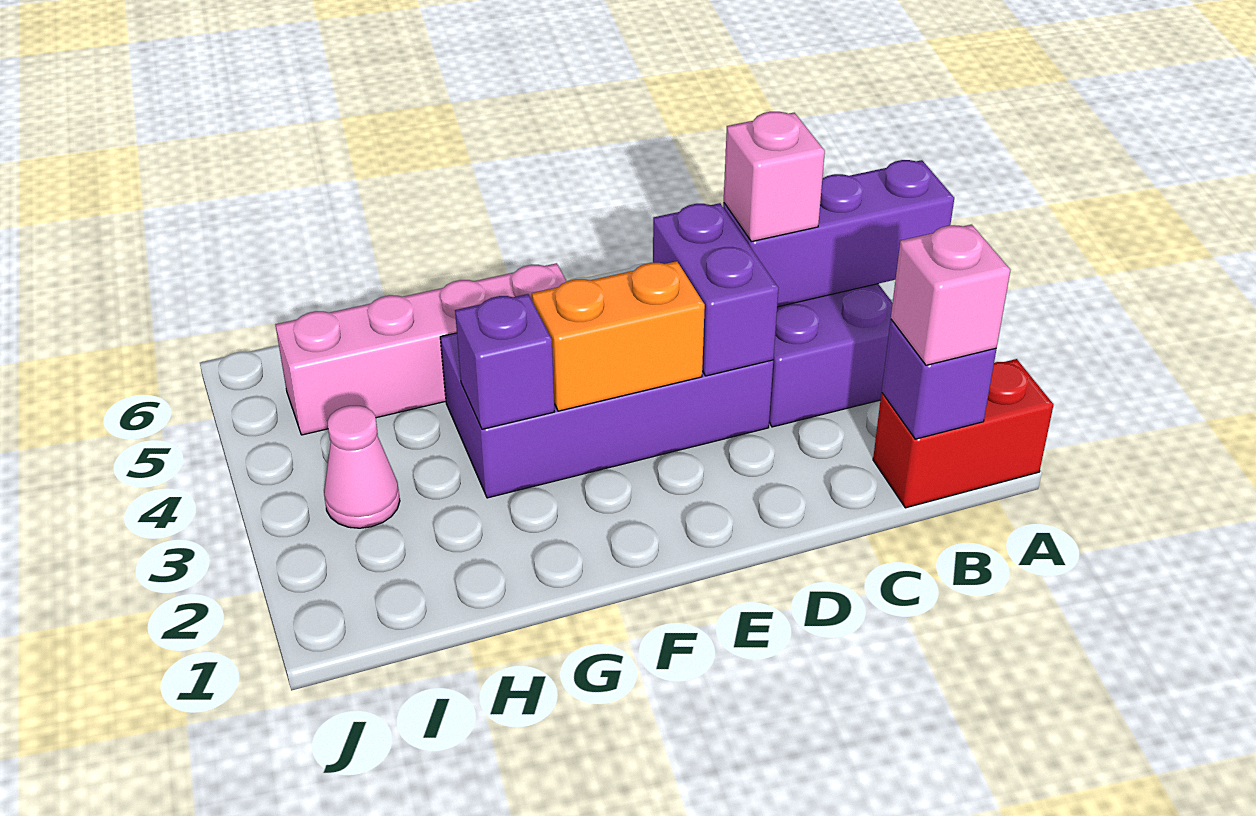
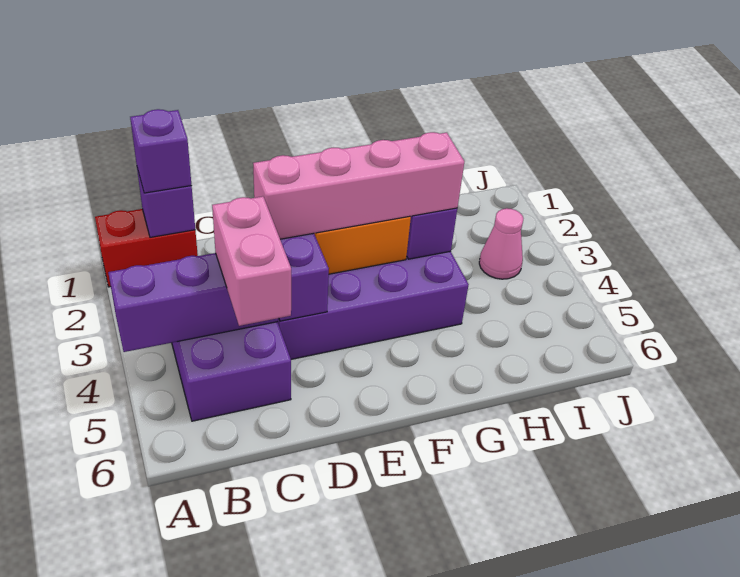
pink brick B1 level 3 -> purple brick B1 level 3
pink brick C4 level 3 -> pink brick C4:C5 level 3
pink brick F5:I5 level 1 -> pink brick D3:G3 level 3

